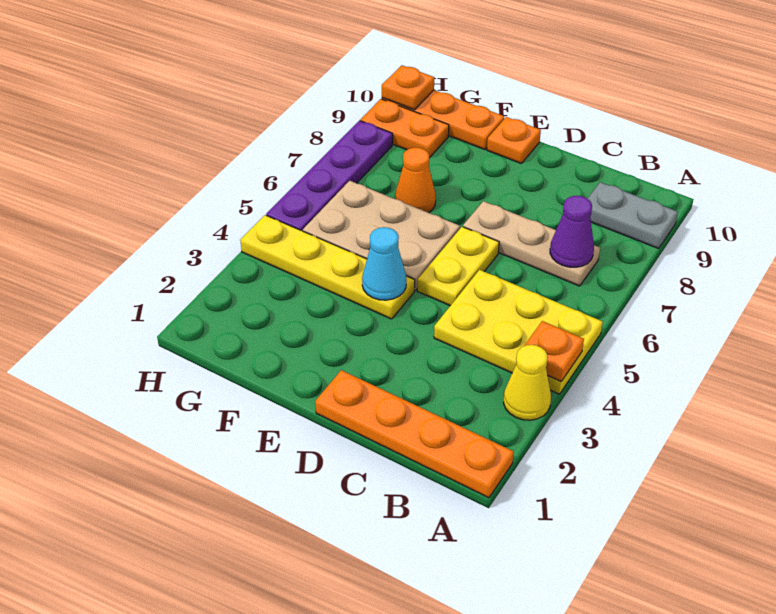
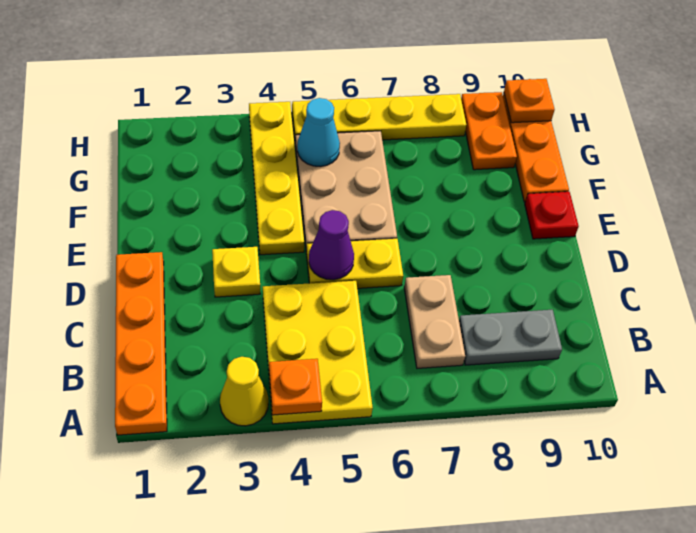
grey plate A9:B9 level 1 -> grey plate B8:B9 level 1
tan plate B7:D7 level 1 -> tan plate B7:C7 level 1
purple cone B7 level 2 -> purple cone D5 level 2
none -> yellow plate D3 level 1
cyan cone E4 level 2 -> cyan cone G5 level 2
orange plate E10 level 1 -> red plate E10 level 1
orange cone F7 level 1 -> none
purple plate H5:H8 level 1 -> yellow plate H5:H8 level 1

